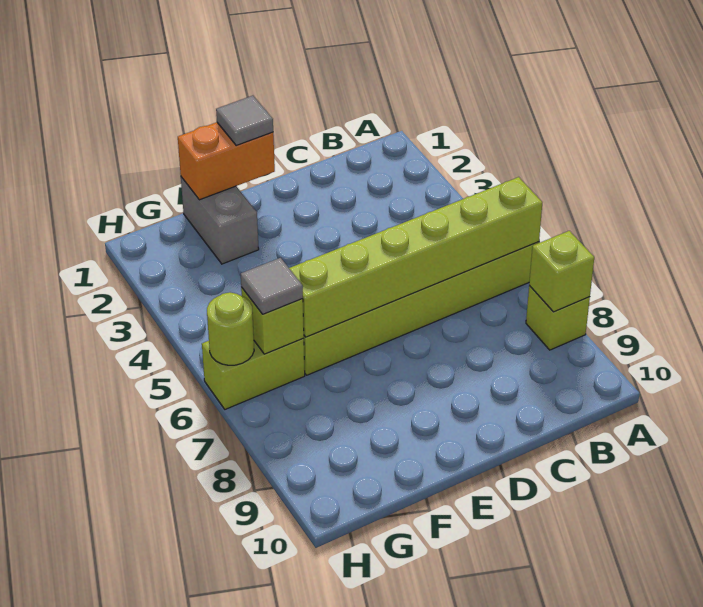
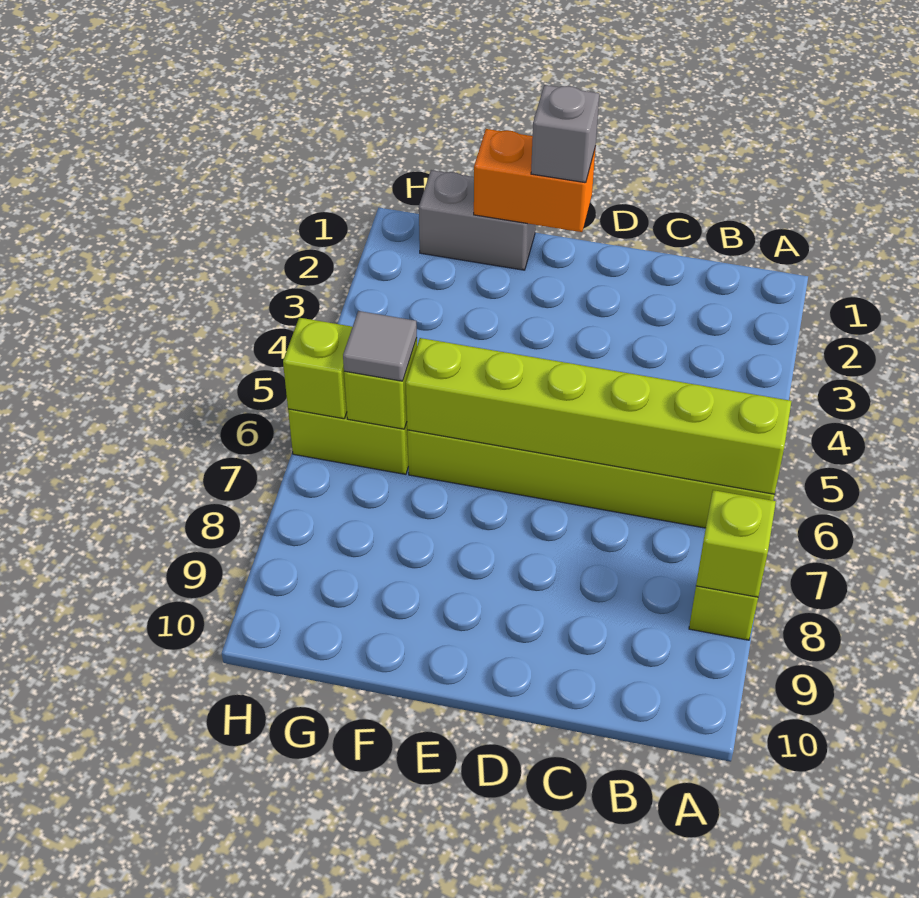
grey tile E1 level 3 -> grey brick E1 level 3
grey brick F1:F2 level 1 -> grey brick F1:G1 level 1
lime round brick H6 level 2 -> lime brick H6 level 2

